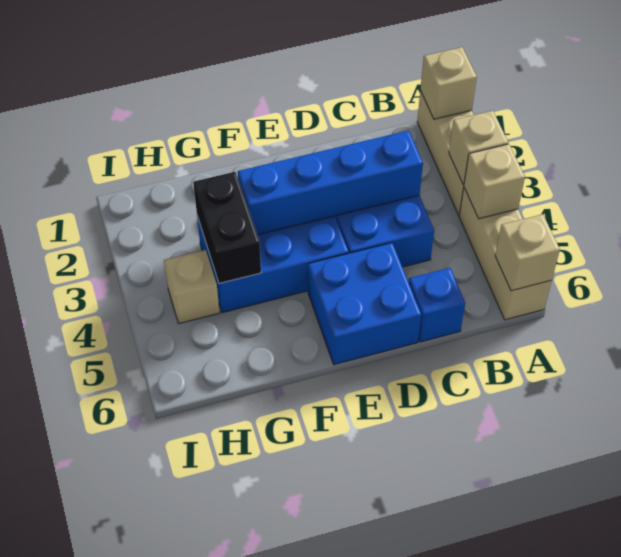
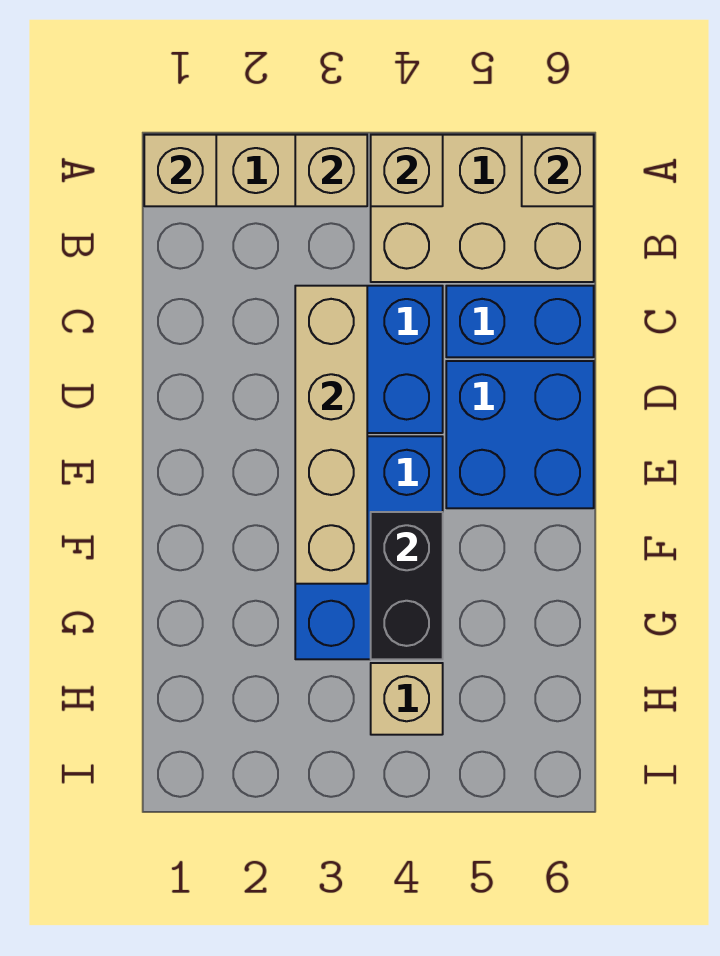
tan brick A4:A6 level 1 -> tan brick A4:B6 level 1
blue brick C3:F3 level 2 -> tan brick C3:F3 level 2
blue brick C6 level 1 -> blue brick C5:C6 level 1
black brick G3:G4 level 2 -> black brick F4:G4 level 2

